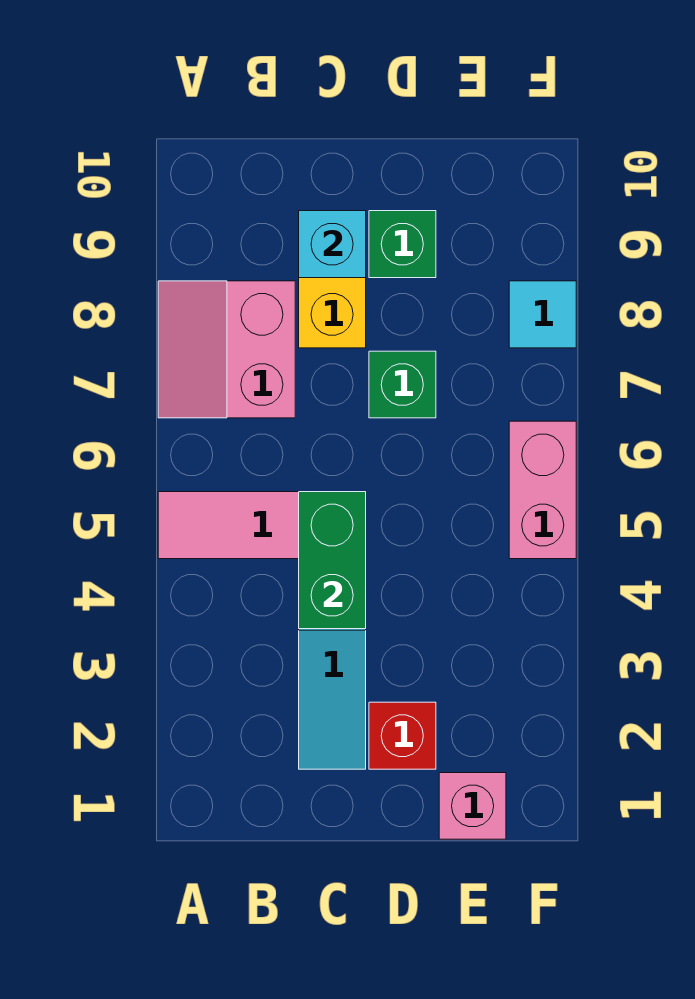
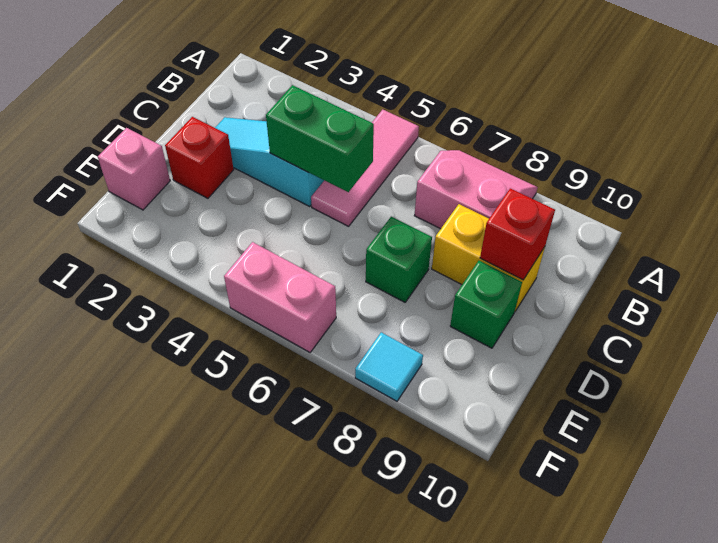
cyan brick C9 level 2 -> red brick C9 level 2

